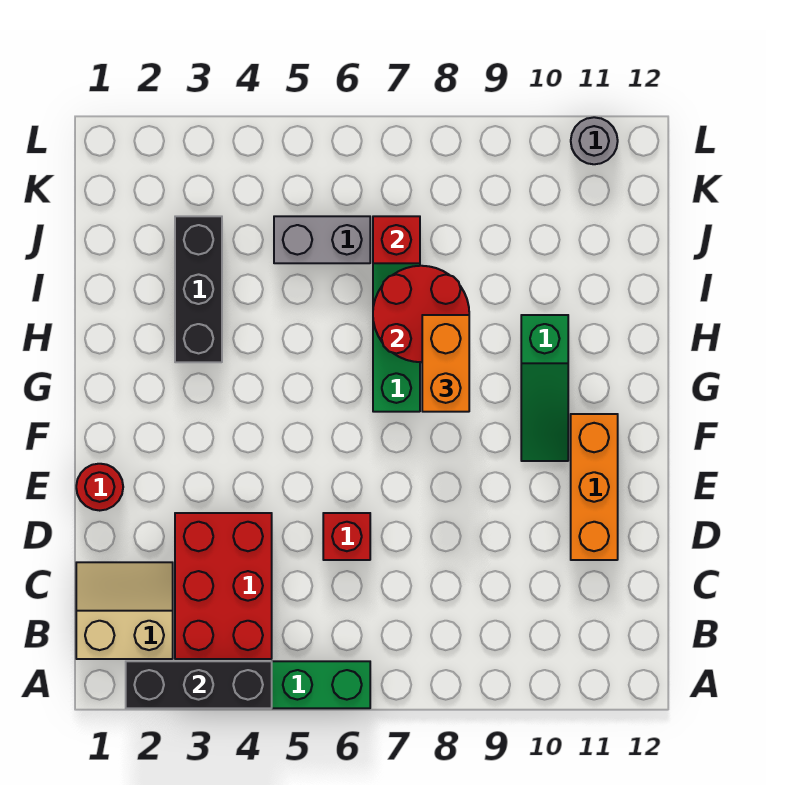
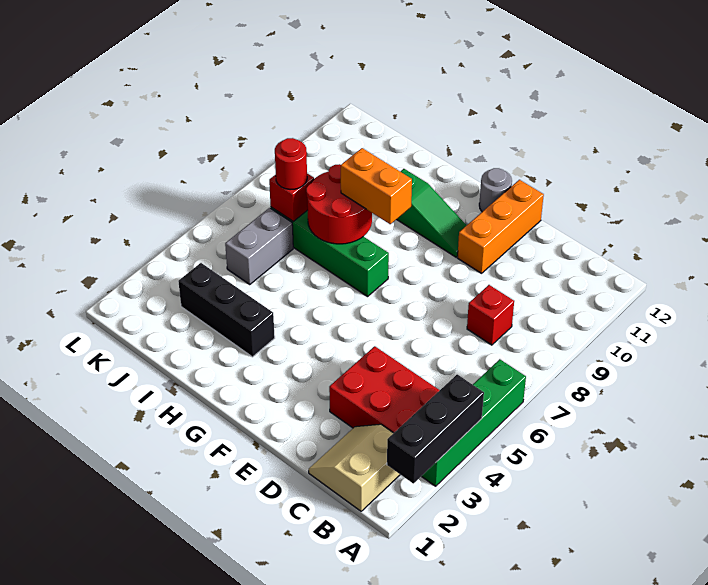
red brick D6 level 1 -> red brick C8 level 1
orange brick D11:F11 level 1 -> orange brick E10:E12 level 1
red round brick E1 level 1 -> red round brick J7 level 3
grey round brick L11 level 1 -> grey round brick F12 level 1

